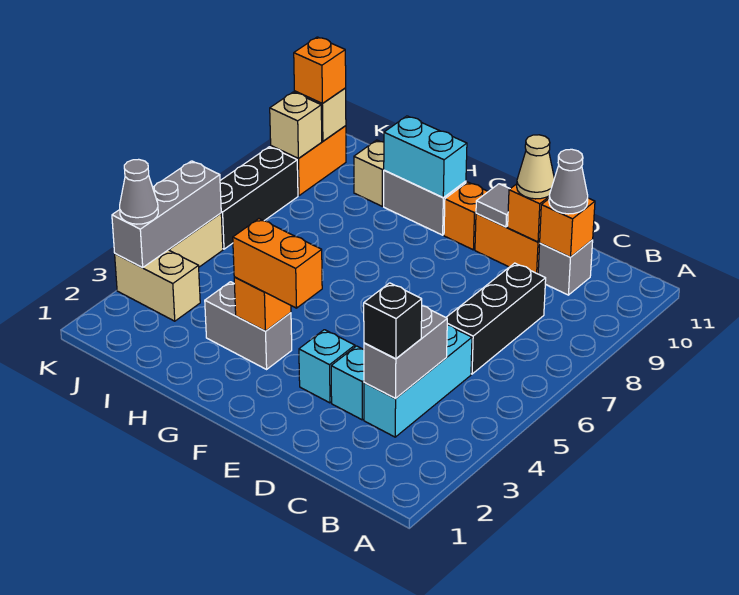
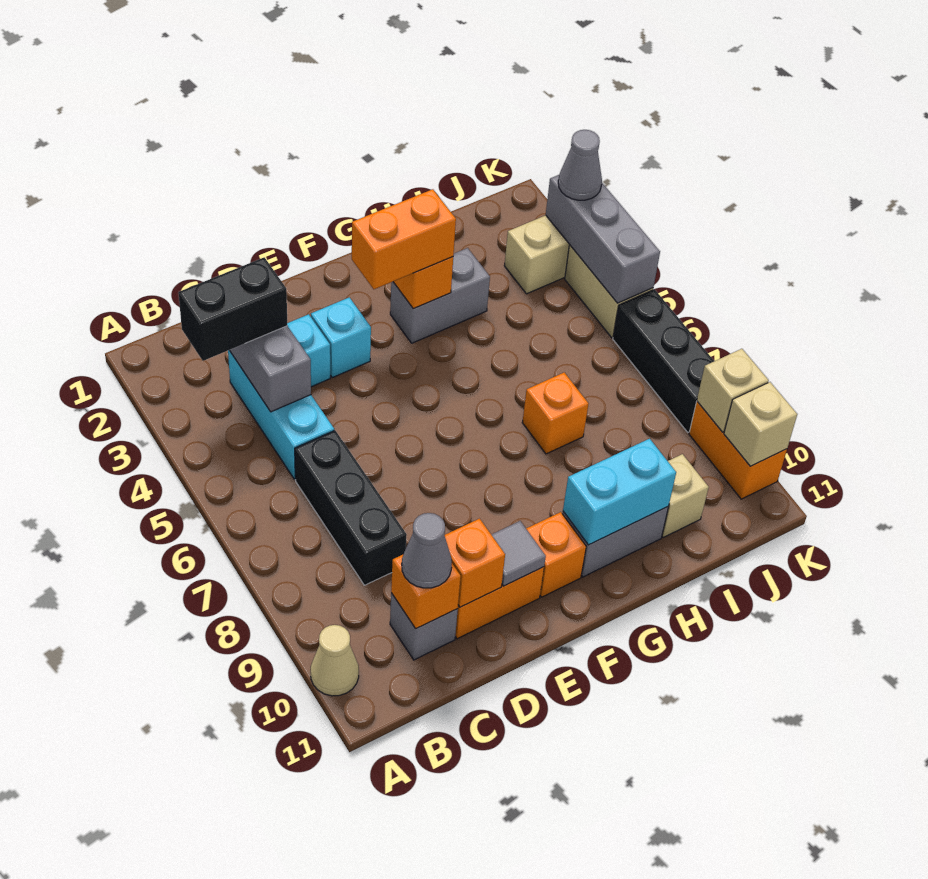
black brick C3 level 3 -> black brick B3:C3 level 3
tan cone D10 level 3 -> tan cone A10 level 1
orange brick K10 level 3 -> orange brick H7 level 1

